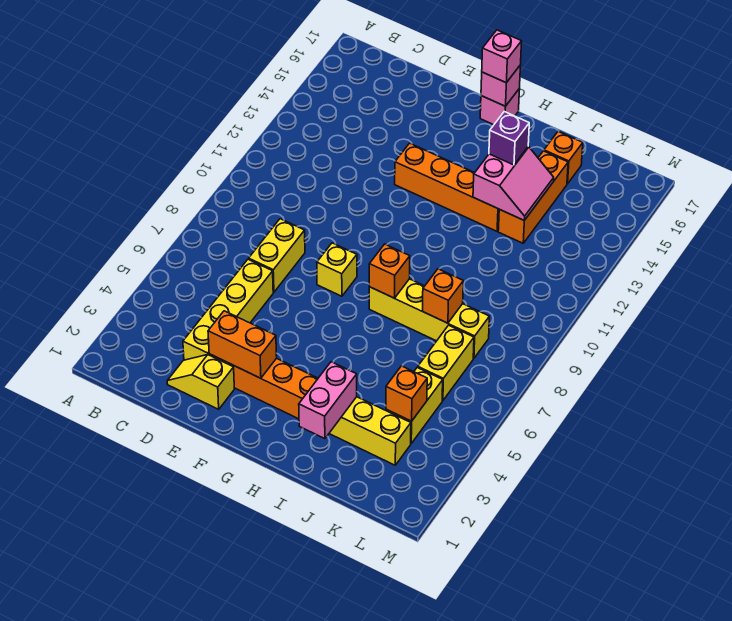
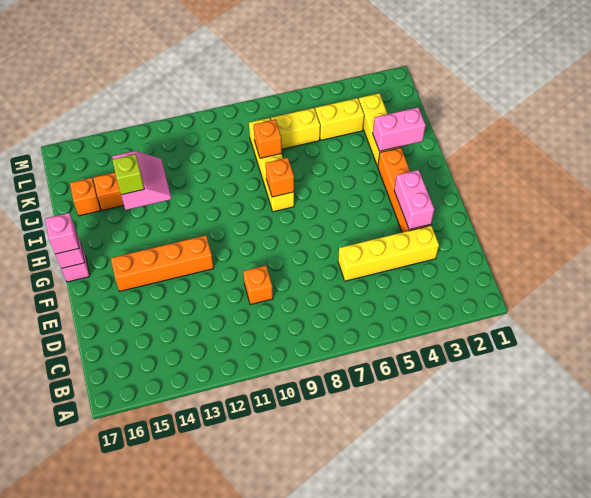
yellow slope D2:E2 level 1 top E -> none
yellow brick D7:D8 level 1 -> none
orange brick E3:F3 level 2 -> pink brick E3:F3 level 2
yellow brick F8 level 1 -> none
orange brick F13:I13 level 1 -> orange brick F12:F15 level 1
pink slope I13:J14 level 2 top I -> pink slope I13:J14 level 2 top 14
purple brick I14 level 3 -> lime brick I14 level 3
orange brick K4 level 2 -> orange brick D10 level 1

